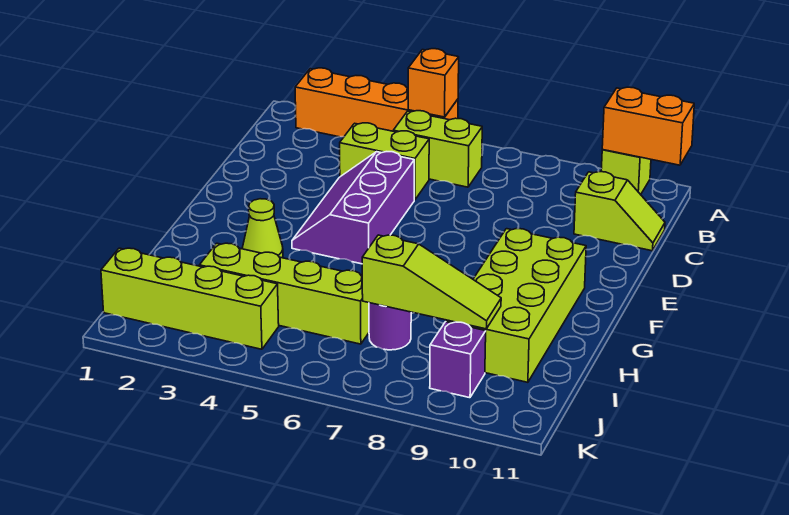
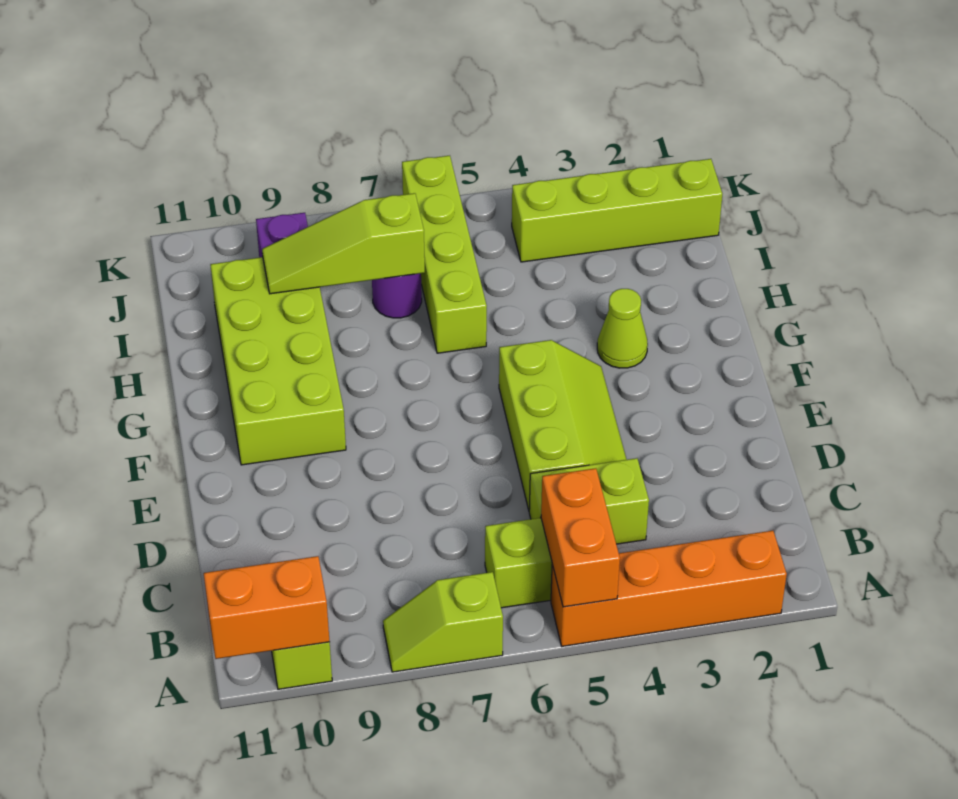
orange brick A5 level 2 -> orange brick A5:B5 level 2
lime slope C10:C11 level 1 top 10 -> lime slope A7:A8 level 1 top 7
purple slope D4:F5 level 1 top 5 -> lime slope D4:F5 level 1 top 5
lime brick I3:I6 level 1 -> lime brick H6:K6 level 1

